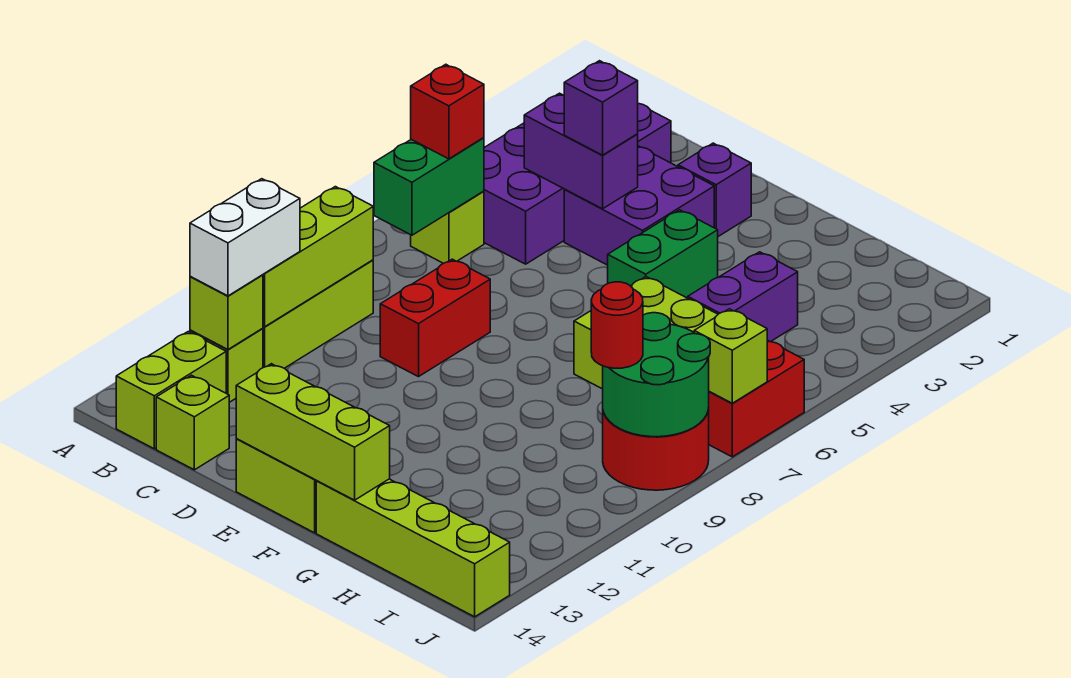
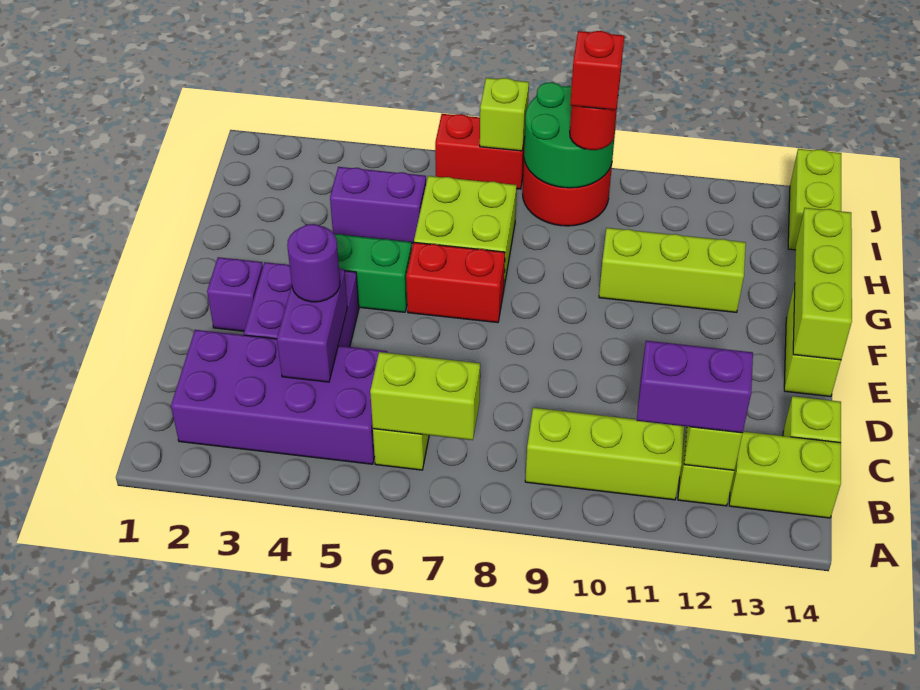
green brick B6:B7 level 2 -> lime brick B6:B7 level 2
red brick B6 level 3 -> red brick I9 level 4
lime brick B9:B11 level 2 -> lime brick G10:G12 level 1
white brick B11:B12 level 3 -> purple brick B11:B12 level 3
purple brick D4 level 3 -> purple round brick D4 level 3
red brick D8:D9 level 1 -> red brick F6:F7 level 1
lime brick G14:J14 level 1 -> lime brick I14:J14 level 1

